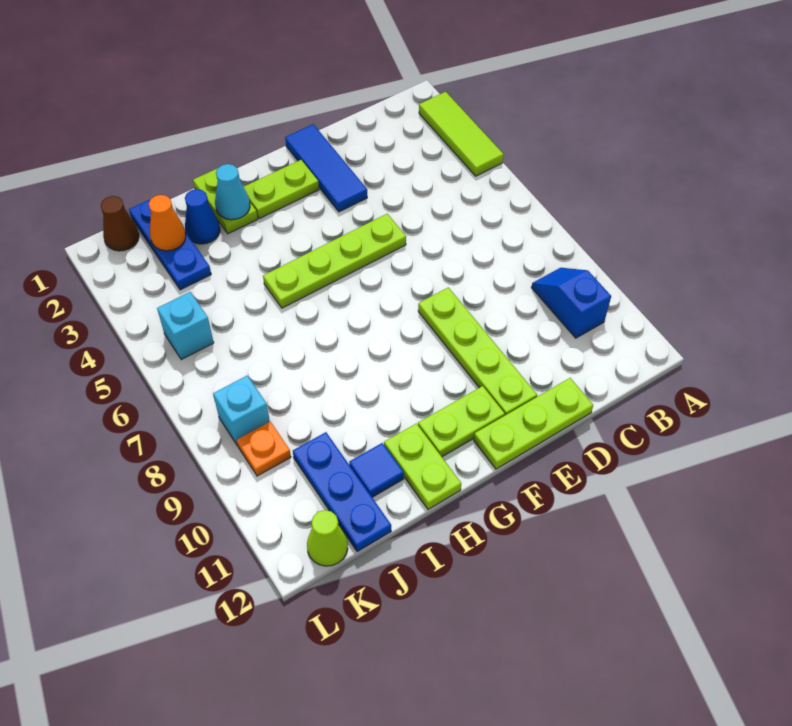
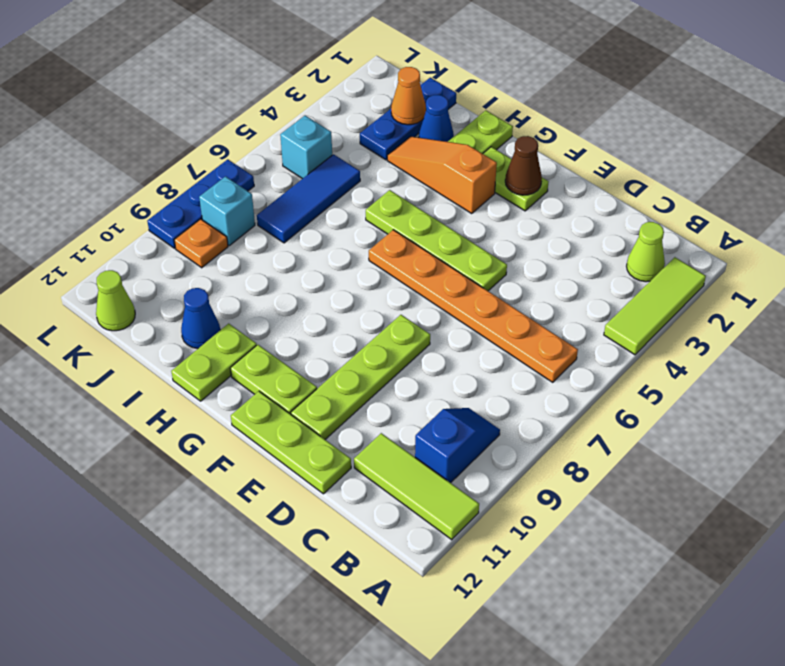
none -> lime tile A11:C11 level 1
none -> lime cone B2 level 1
none -> orange plate B6:G6 level 1
blue tile E1:E3 level 1 -> blue tile J5:J7 level 1
none -> orange slope G3:I3 level 1 top G
cyan cone H2 level 2 -> none
blue tile I11 level 1 -> blue cone I11 level 1
blue plate J10:J12 level 1 -> blue plate L7:L9 level 1
brown cone K1 level 1 -> brown cone F2 level 2

